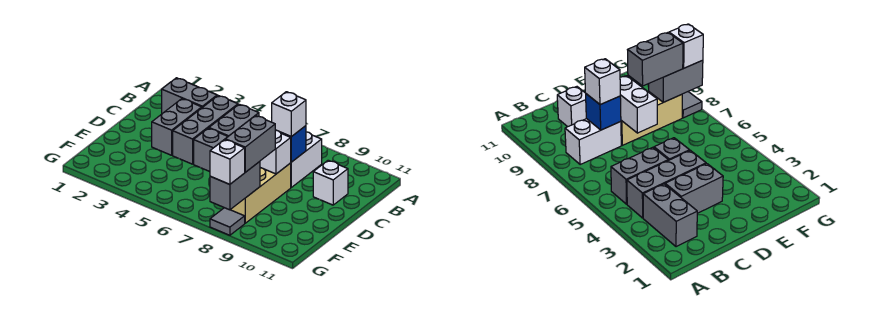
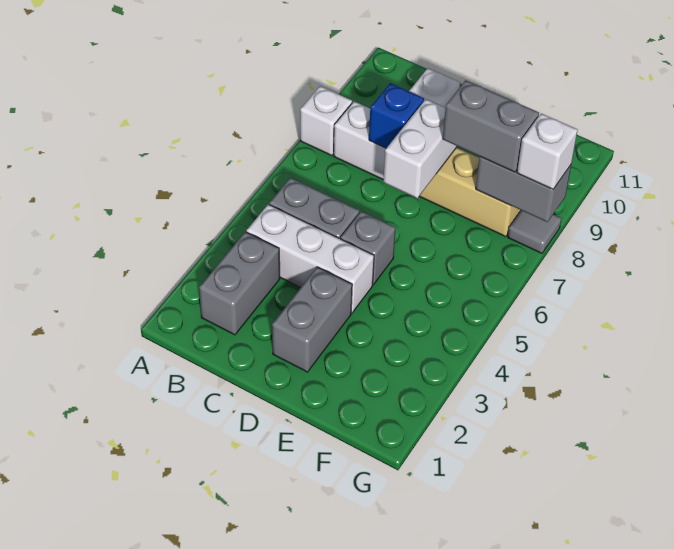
grey brick B4:D4 level 1 -> white brick B4:D4 level 1
grey brick C3:D3 level 1 -> grey brick D2:D3 level 1
white brick C8 level 3 -> white brick A8 level 1

